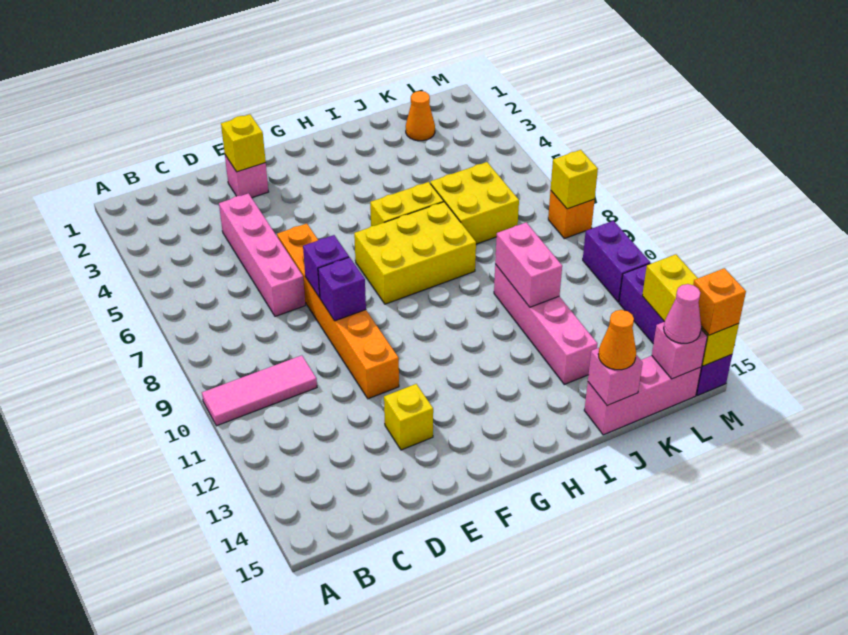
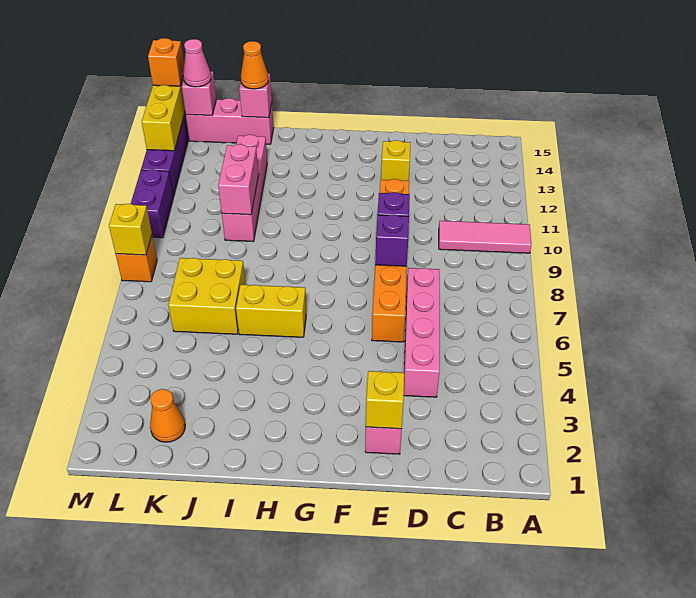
yellow brick G7:I8 level 1 -> none

